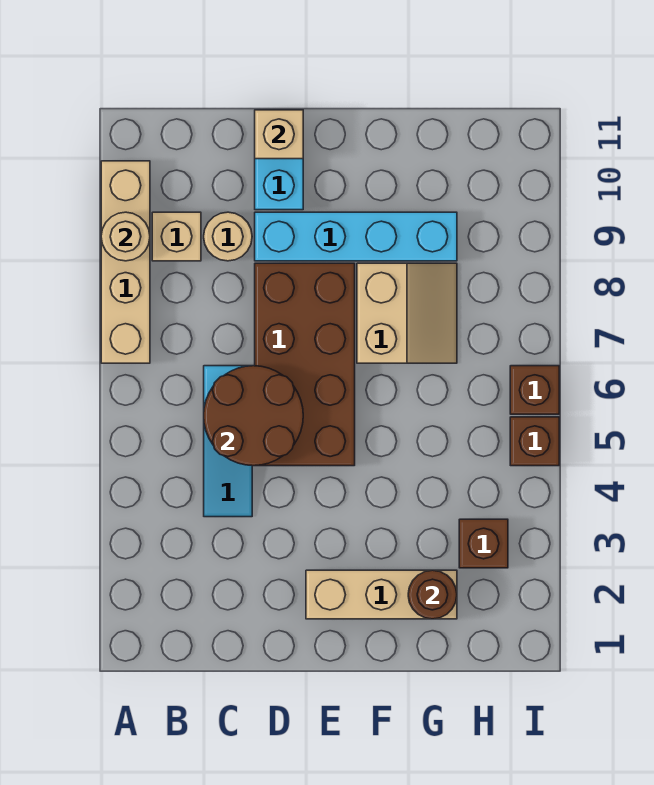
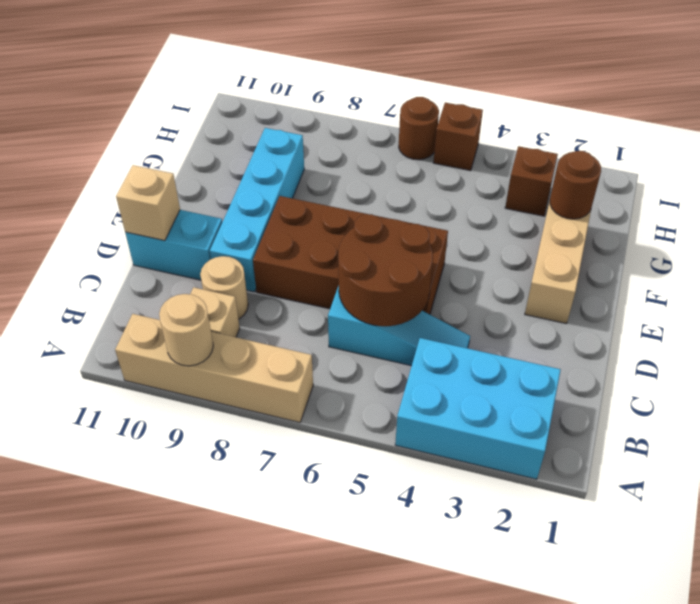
none -> cyan brick A2:B4 level 1
tan slope F7:G8 level 1 top F -> none
brown brick I6 level 1 -> brown round brick I6 level 1

